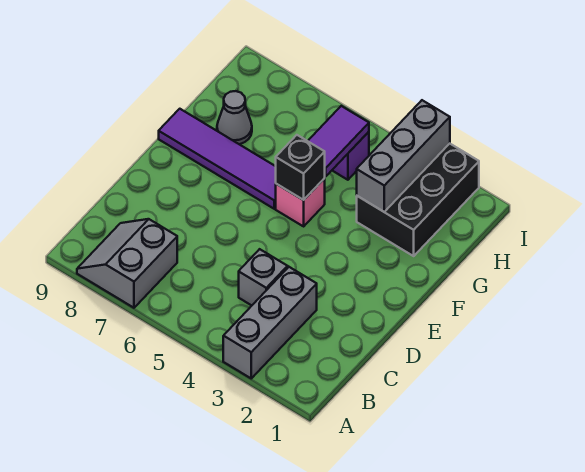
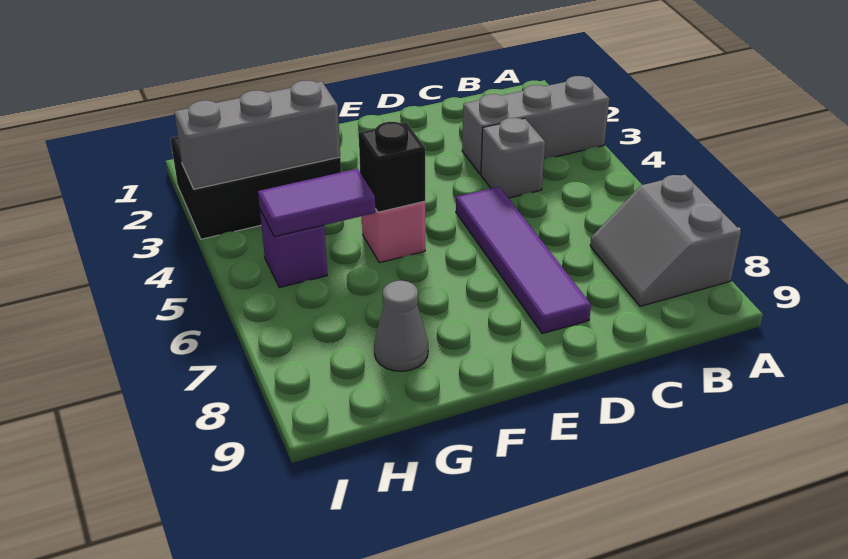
grey slope A7:B8 level 1 top 7 -> grey slope A7:B8 level 1 top A
purple tile F6:F9 level 1 -> purple tile D5:D8 level 1

